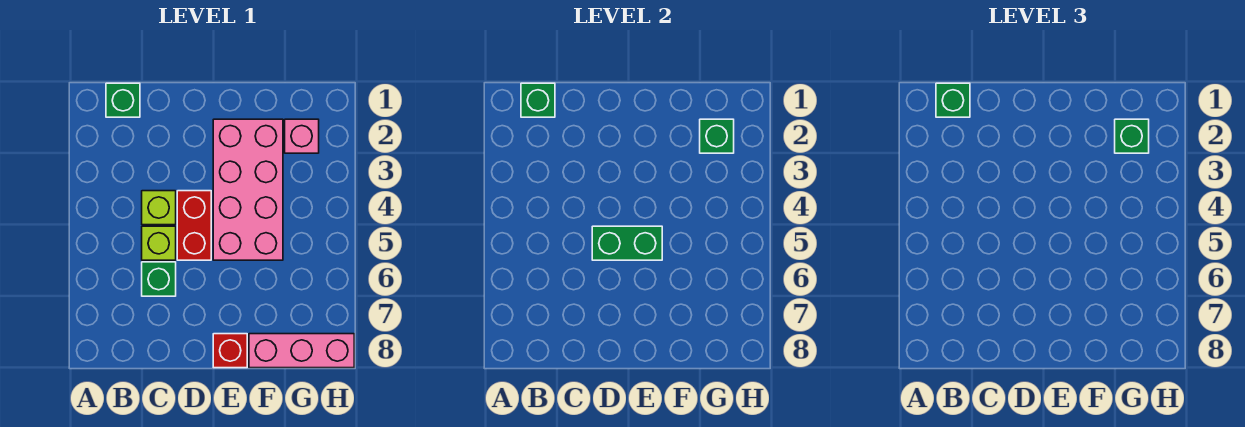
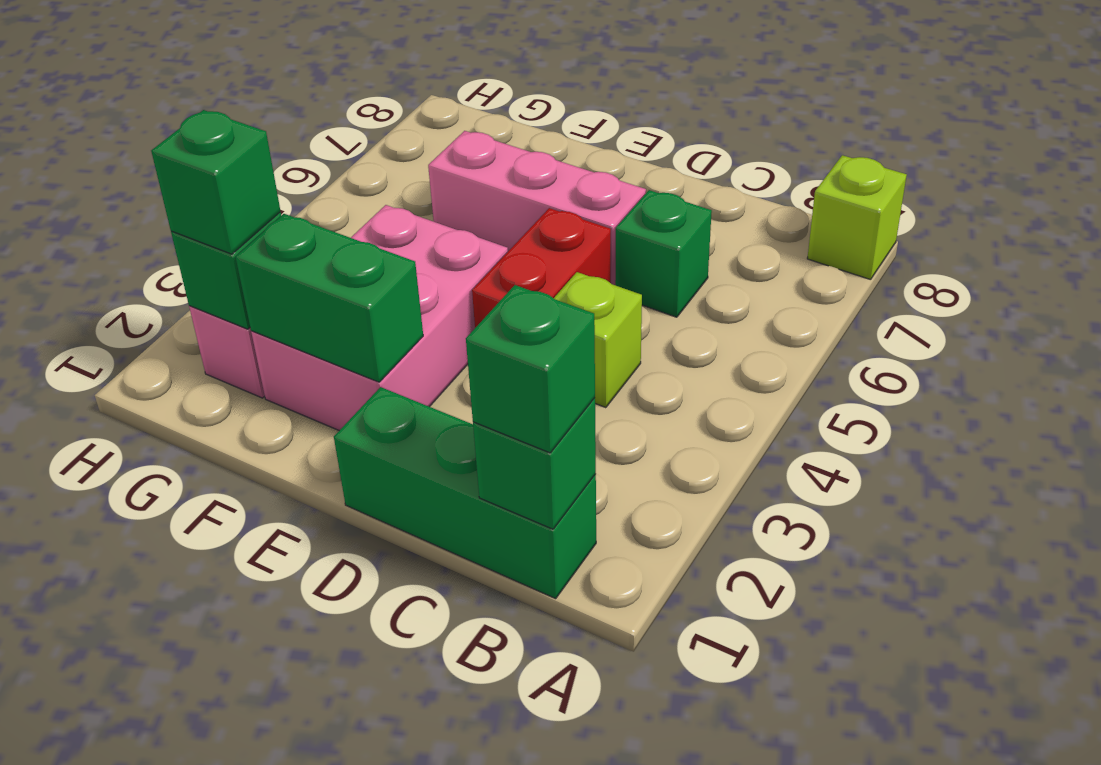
green brick B1 level 1 -> green brick B1:D1 level 1
lime brick C5 level 1 -> lime brick A8 level 1
green brick D5:E5 level 2 -> green brick E2:F2 level 2
pink brick E2:F5 level 1 -> pink brick E2:F4 level 1
red brick E8 level 1 -> none
pink brick F8:H8 level 1 -> pink brick D6:F6 level 1

